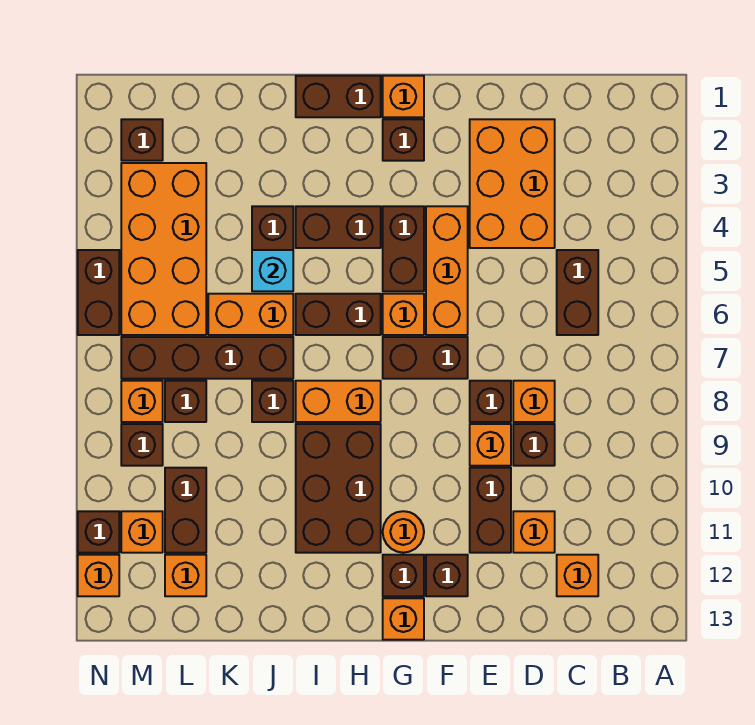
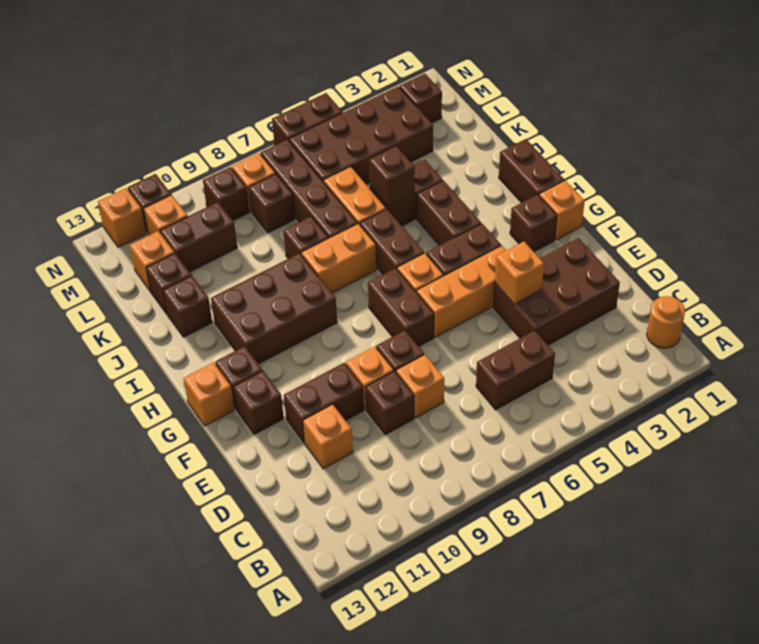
orange brick C12 level 1 -> orange brick E4 level 2
orange brick D2:E4 level 1 -> brown brick D2:E4 level 1
orange round brick G11 level 1 -> orange round brick B1 level 1
orange brick H8:I8 level 1 -> orange brick I7:I8 level 1
cyan brick J5 level 2 -> brown brick J5 level 2
none -> brown brick J12 level 1
none -> brown brick K12 level 1
orange brick L3:M6 level 1 -> brown brick L3:M6 level 1

